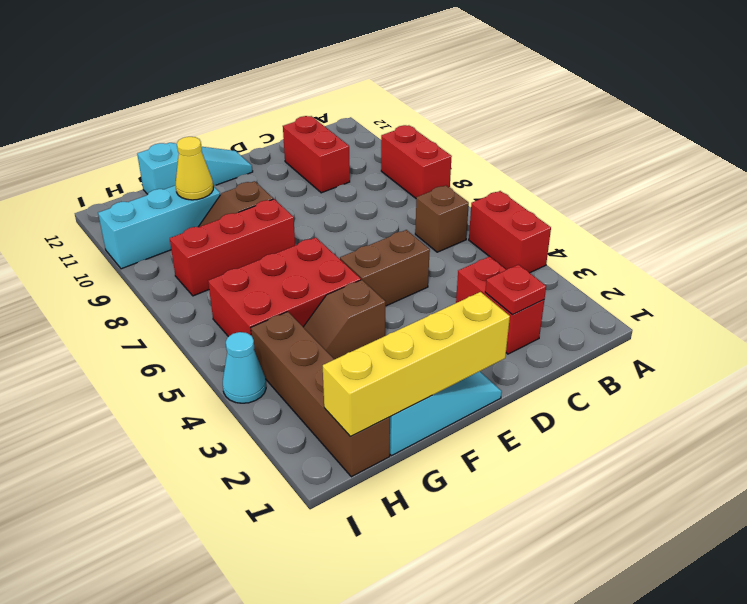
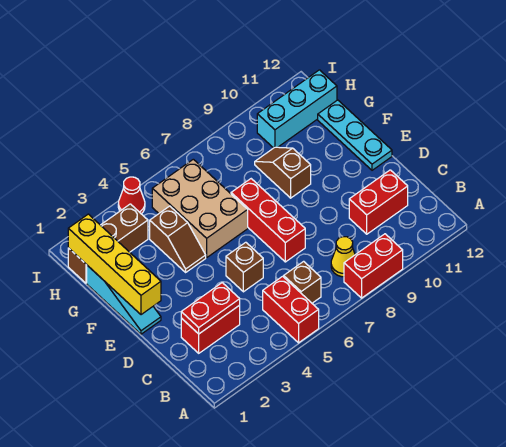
red brick A4:A5 level 1 -> red brick A5:B5 level 1
red plate C2 level 2 -> red plate C2:C3 level 2
brown brick D5:E5 level 1 -> brown brick D5 level 1
cyan slope E12:G12 level 1 top G -> cyan plate E12:G12 level 1
brown slope F4:G4 level 1 top F -> brown slope F4:G4 level 1 top G
red brick F5:H6 level 1 -> tan brick F5:H6 level 1
red brick F8:H8 level 1 -> red brick D7:F7 level 1
cyan brick G10:I10 level 1 -> cyan brick H10:H12 level 1
yellow cone G10 level 2 -> yellow cone B8 level 1
brown brick H1:H4 level 1 -> brown brick H1:H3 level 1
cyan cone I4 level 1 -> red cone I4 level 1

